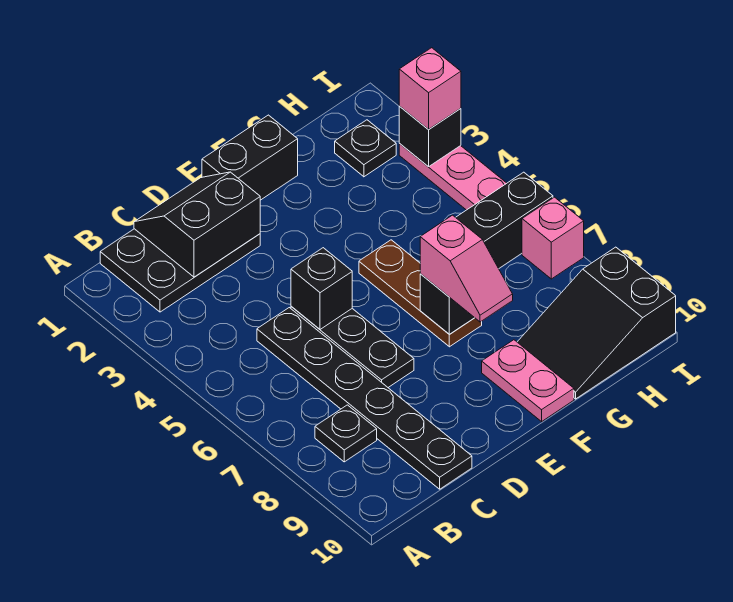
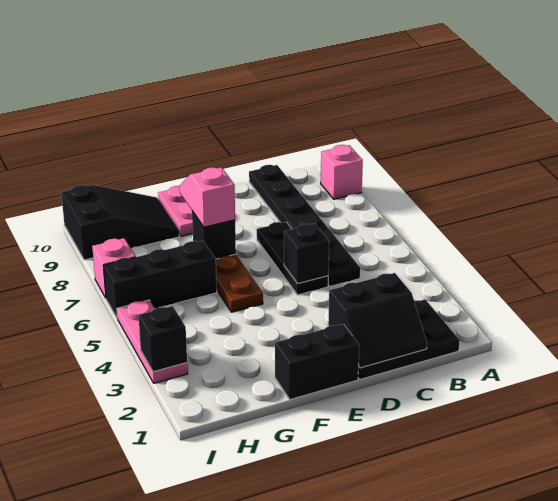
black plate B8 level 1 -> none
black plate H2 level 1 -> none
pink brick I3 level 3 -> pink brick A9 level 1

